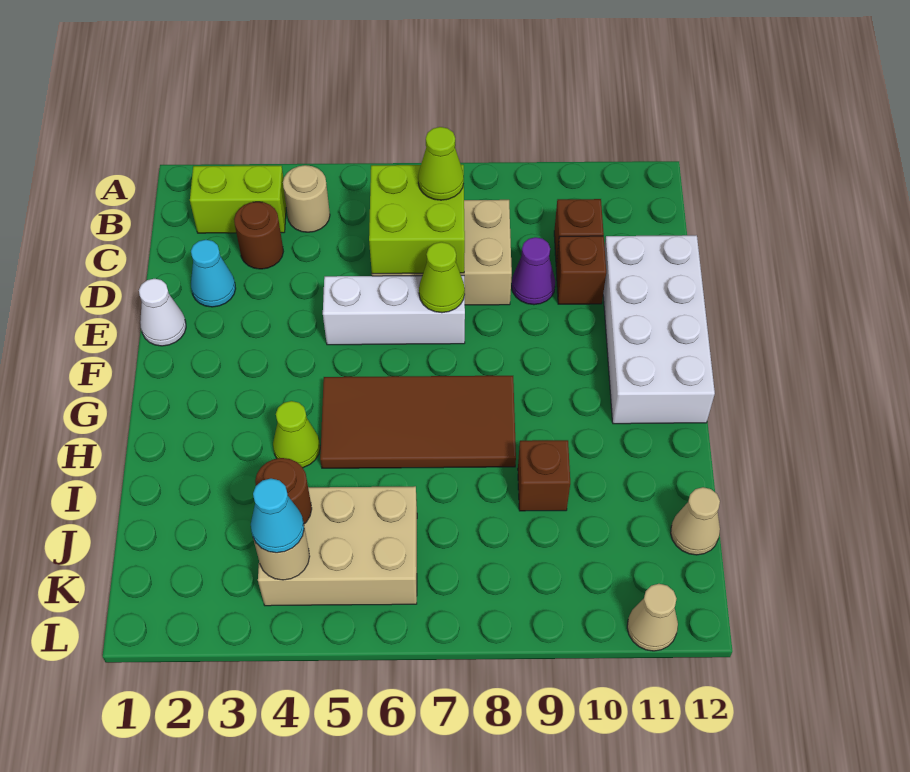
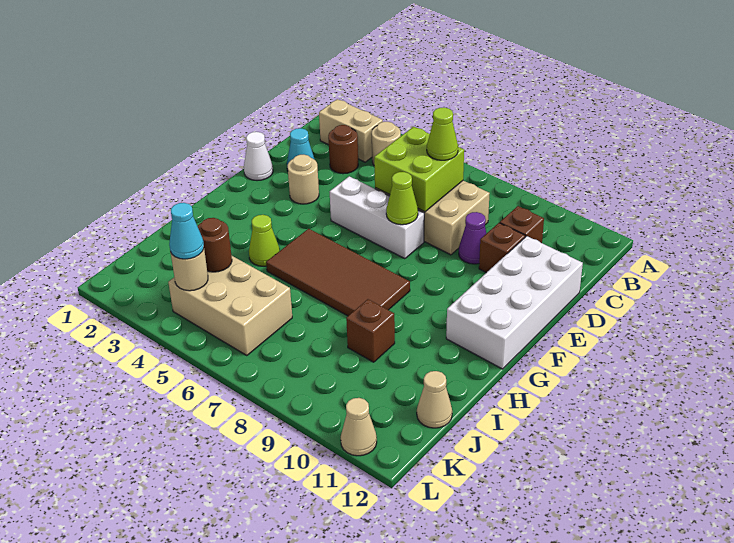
lime brick B2:B3 level 1 -> tan brick B2:B3 level 1
none -> tan round brick E3 level 1

